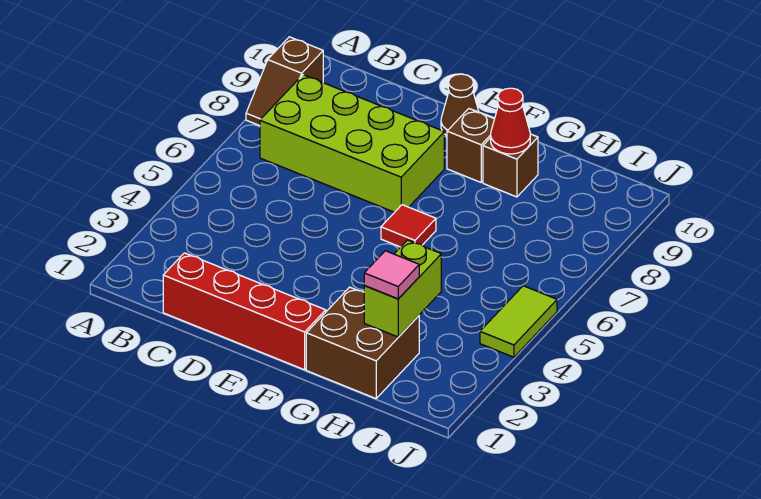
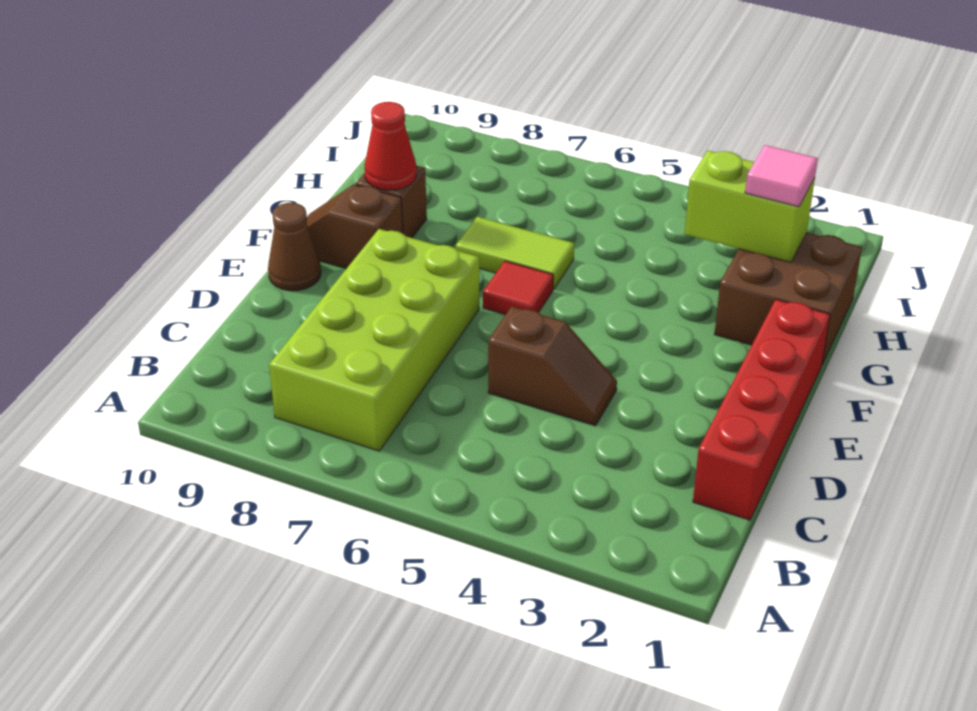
brown slope A8:A9 level 1 top 9 -> brown slope D4:D5 level 1 top 5
lime tile J4:J5 level 1 -> lime tile G6:G7 level 1

